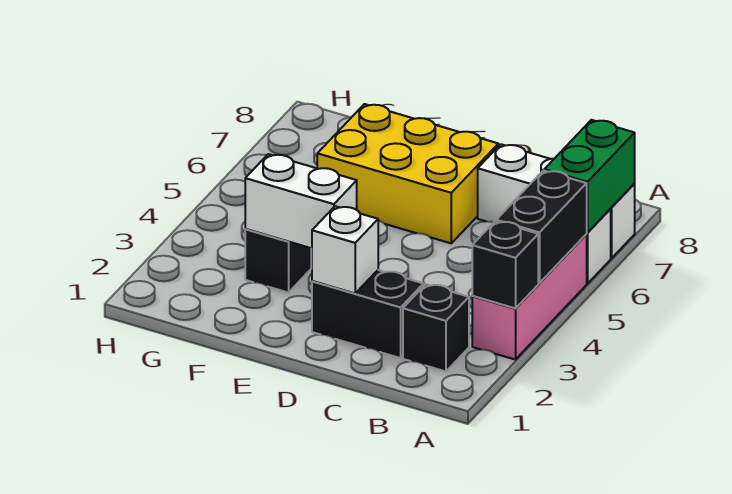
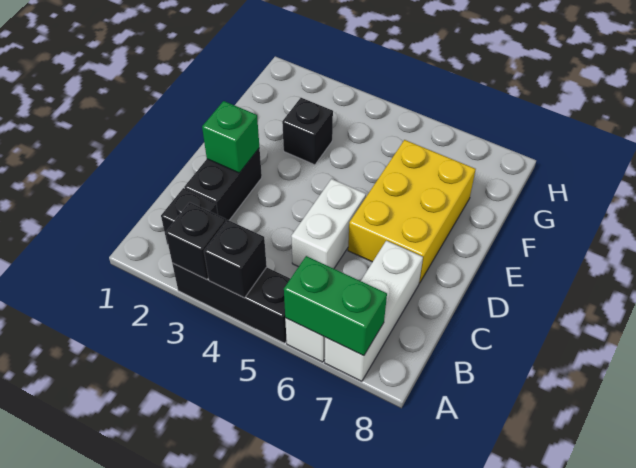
pink brick A3:A5 level 1 -> black brick A3:A5 level 1
black brick A4:A5 level 2 -> black brick A4 level 2
white brick D2 level 2 -> green brick D2 level 2
white brick E3:F3 level 2 -> white brick C5:D5 level 1

